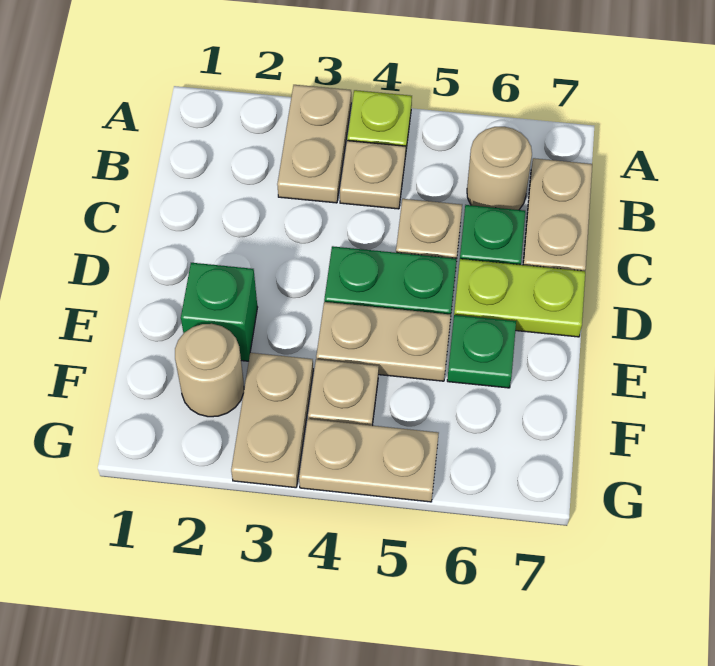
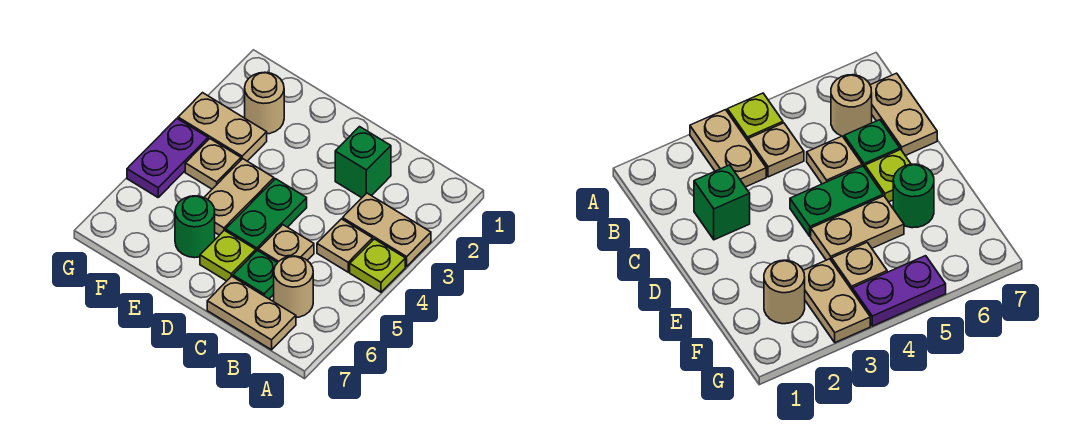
lime plate D6:D7 level 1 -> lime plate D6 level 1
green brick E2 level 1 -> green brick C2 level 1
green plate E6 level 1 -> green round brick E6 level 1
tan plate G4:G5 level 1 -> purple plate G4:G5 level 1

